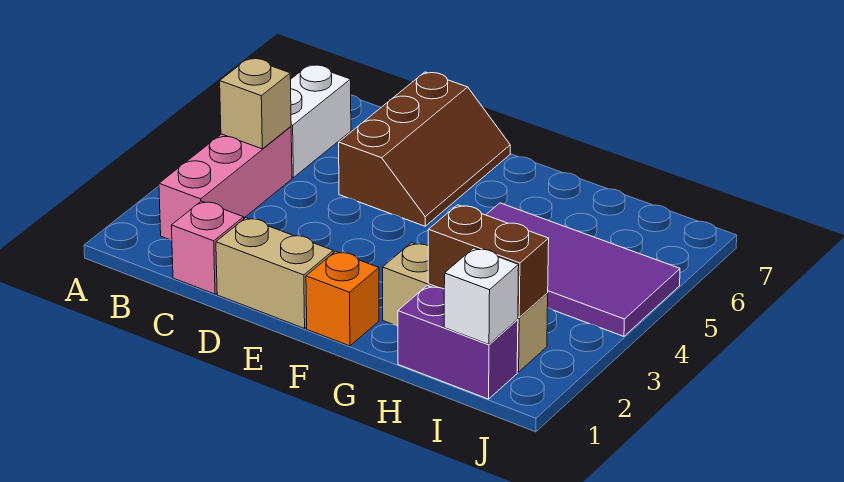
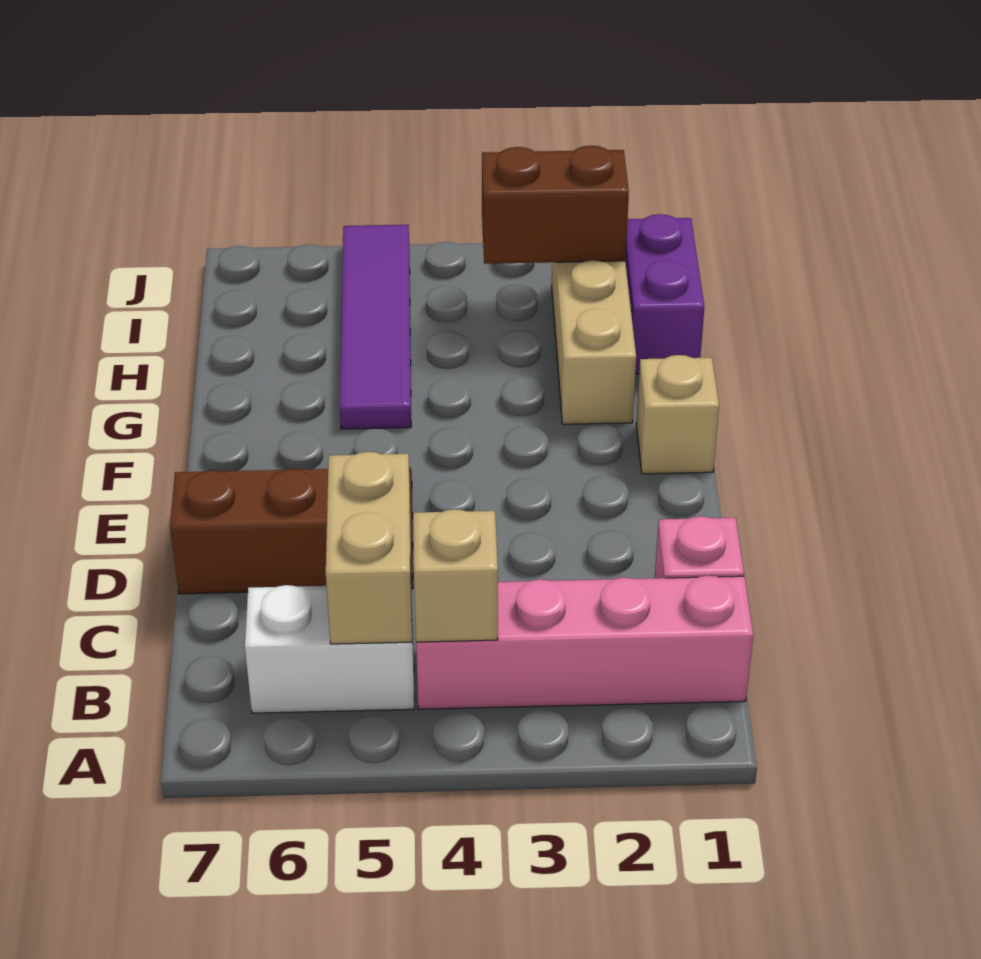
pink brick B2:B4 level 1 -> pink brick B1:B4 level 1
tan brick D1:E1 level 1 -> tan brick B5:C5 level 2
orange brick F1 level 1 -> tan brick F1 level 1
purple tile G4:J5 level 1 -> purple tile G5:J5 level 1
brown brick H2:I2 level 2 -> brown brick I2:I3 level 2
white brick I1 level 2 -> none

